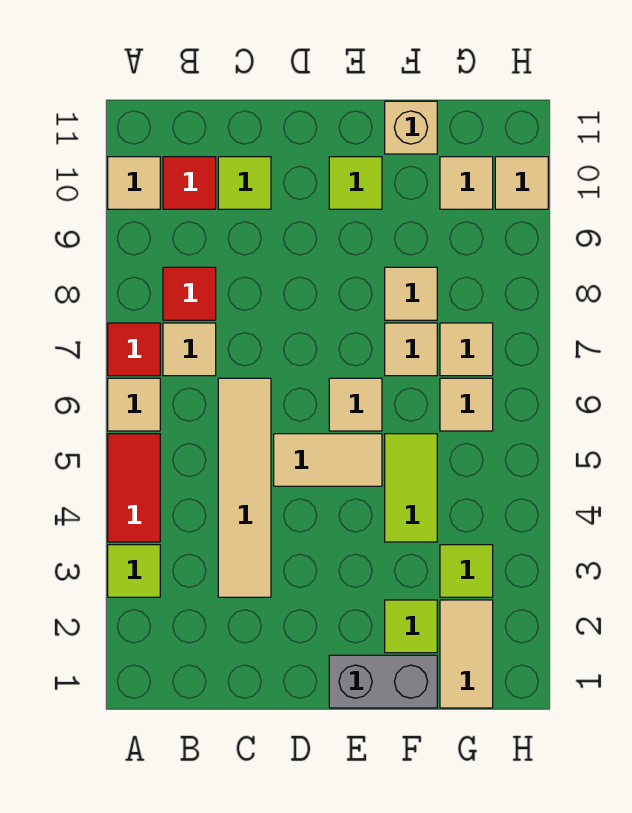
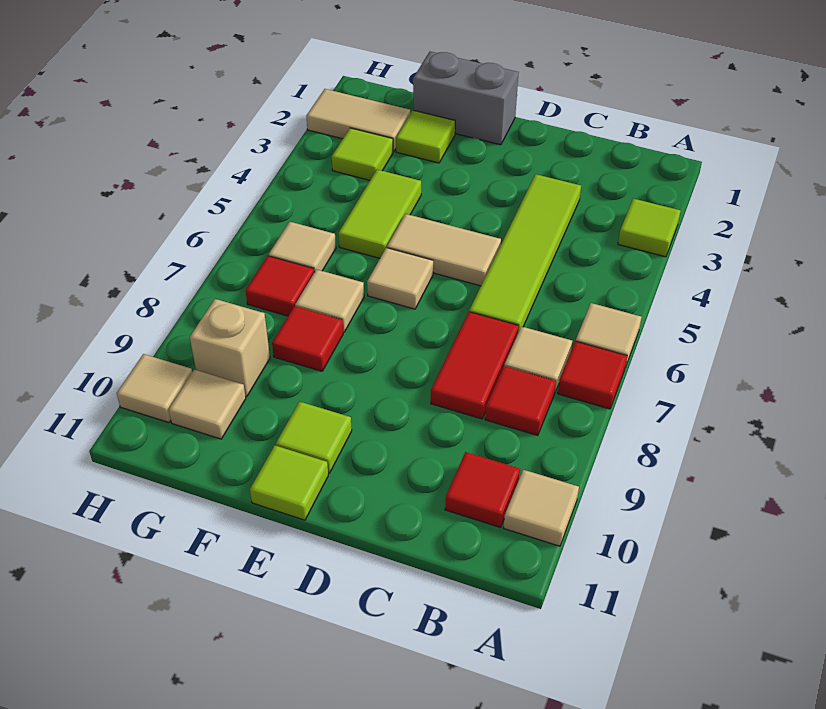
red tile A4:A5 level 1 -> red tile C7:C8 level 1
tan tile C3:C6 level 1 -> lime tile C3:C6 level 1
lime tile C10 level 1 -> lime tile E11 level 1
tan tile F8 level 1 -> red tile F8 level 1
tan brick F11 level 1 -> tan brick G9 level 1
tan tile G1:G2 level 1 -> tan tile G2:H2 level 1
tan tile G7 level 1 -> red tile G7 level 1

